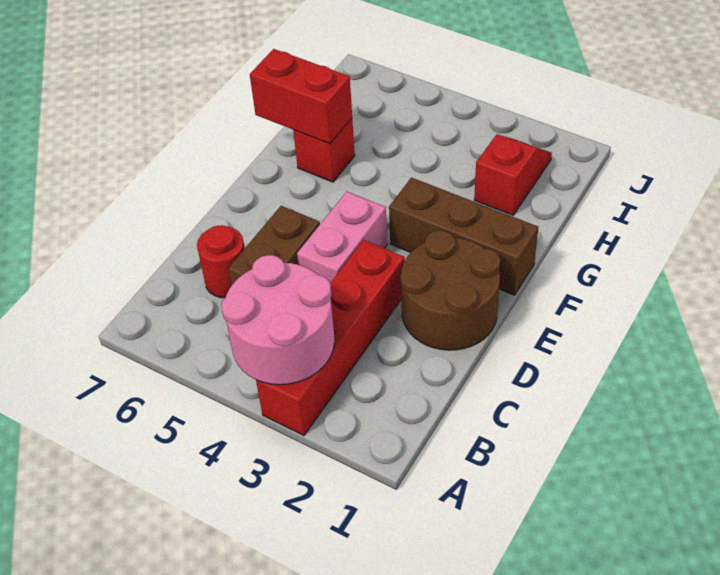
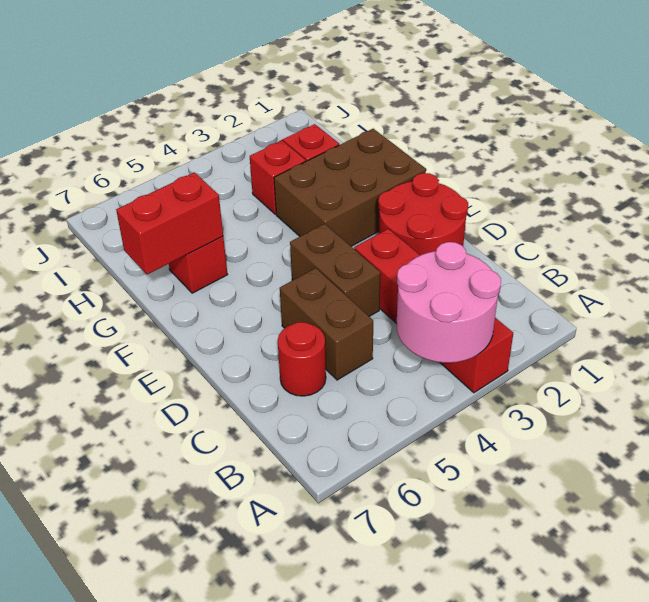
brown round brick D1:E2 level 1 -> red round brick D1:E2 level 1
pink brick D4:E4 level 1 -> brown brick D4:E4 level 1
brown brick F1:F3 level 1 -> brown brick F1:G3 level 1
none -> red brick H3 level 1

